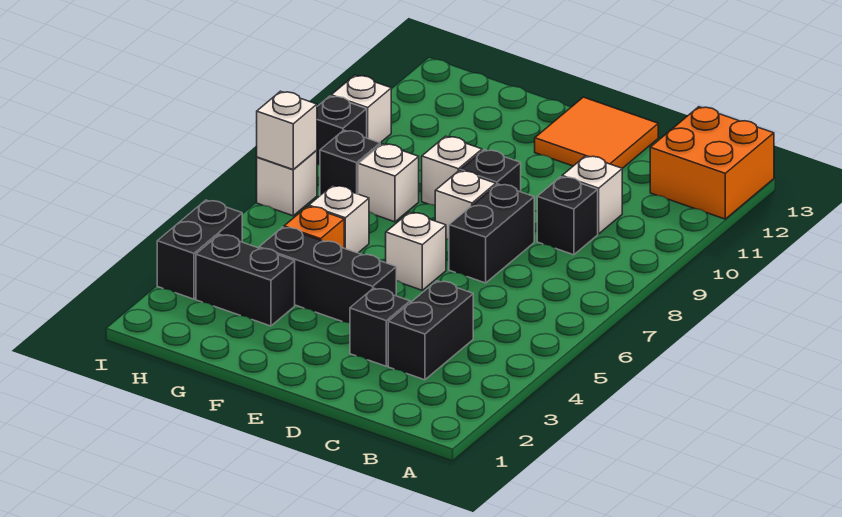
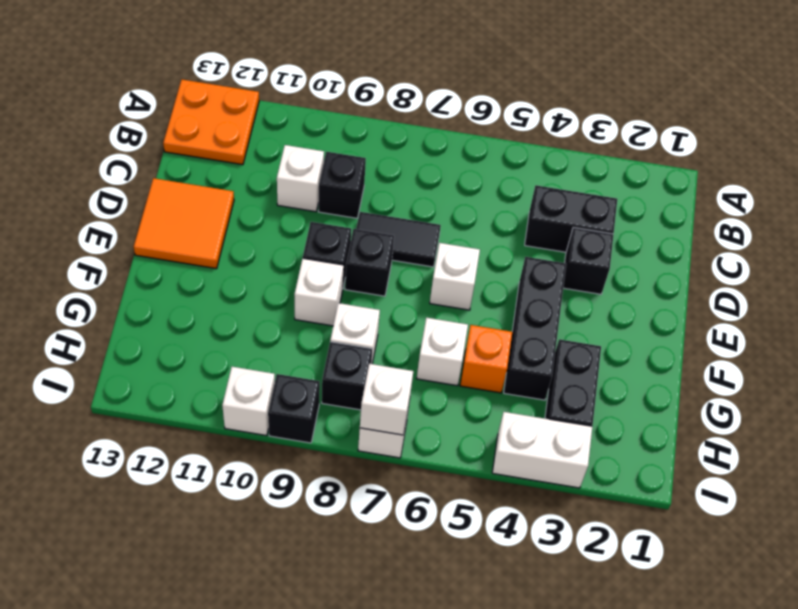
orange brick A12:B13 level 1 -> orange plate A12:B13 level 1
black brick D7:D8 level 1 -> black tile D7:D8 level 1
white brick E8 level 1 -> black brick E8 level 1
black brick I3:I4 level 1 -> white brick I3:I4 level 1

